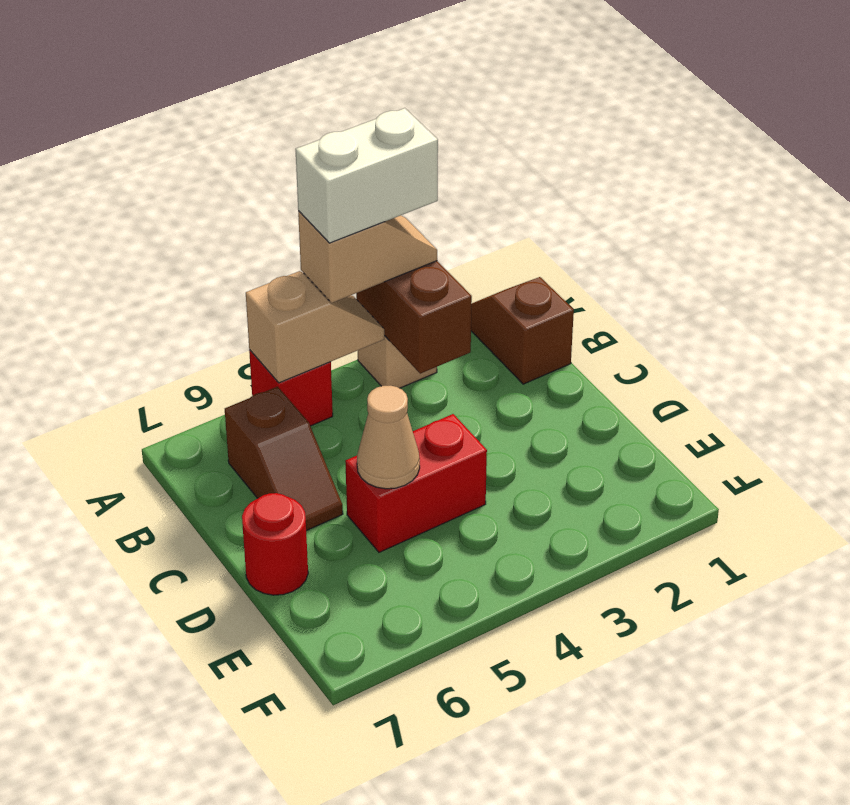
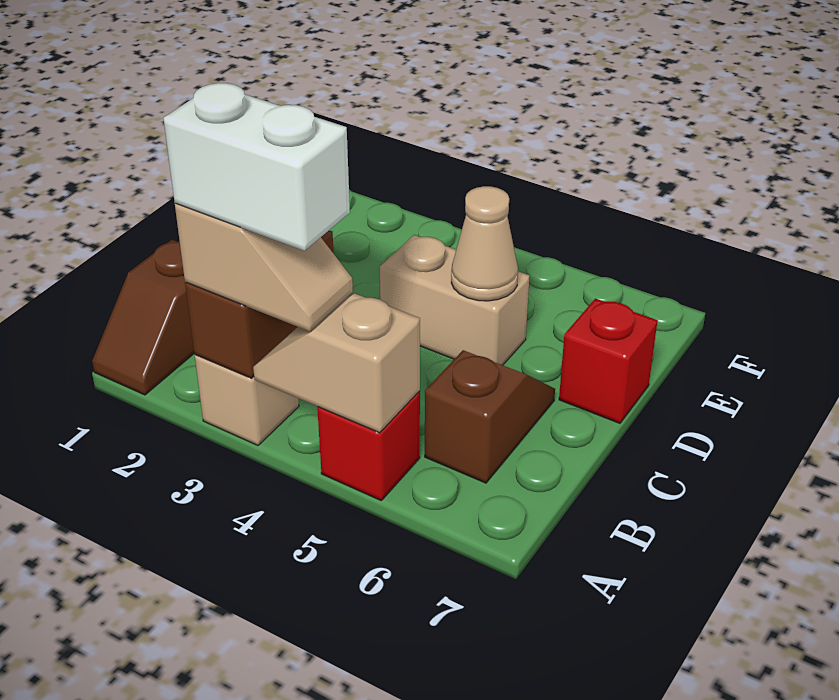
tan slope A3:A4 level 3 top 4 -> tan slope A3:A4 level 3 top 3
red brick D4:D5 level 1 -> tan brick D4:D5 level 1
red round brick D7 level 1 -> red brick D7 level 1

